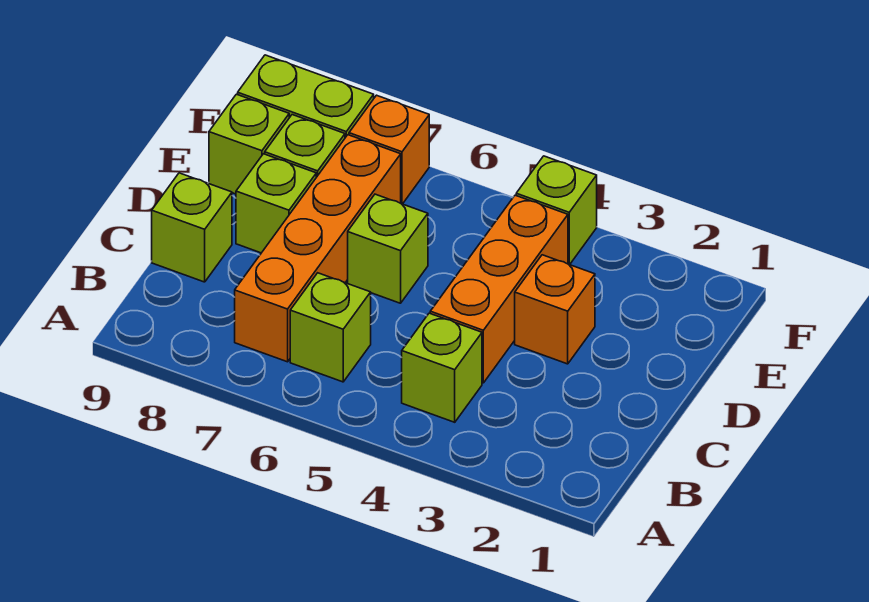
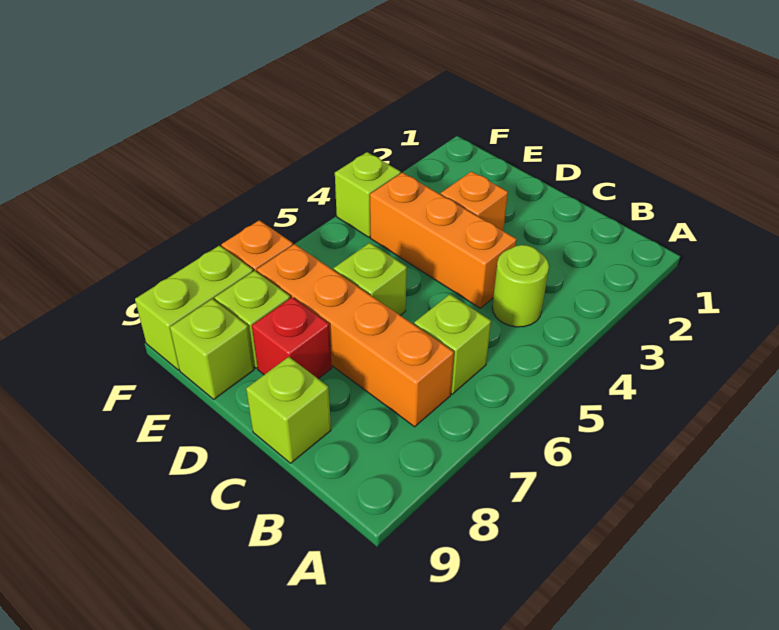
lime brick B4 level 1 -> lime round brick B4 level 1
lime brick D8 level 1 -> red brick D8 level 1

